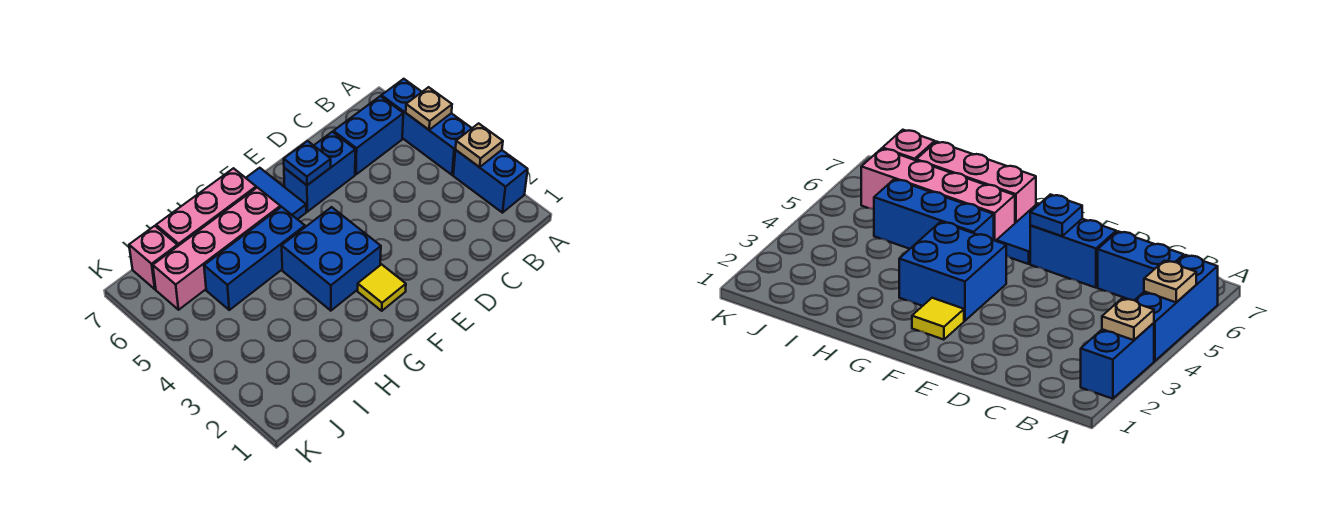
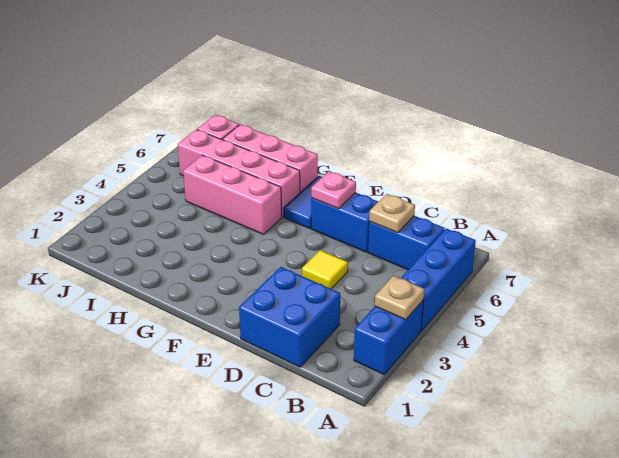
tan plate A5 level 2 -> tan plate C6 level 2
blue plate E6 level 2 -> pink plate E6 level 2
yellow tile F2 level 1 -> yellow tile D4 level 1
blue brick F3:G4 level 1 -> blue brick C1:D2 level 1
blue brick G5:I5 level 1 -> pink brick G5:I5 level 1

